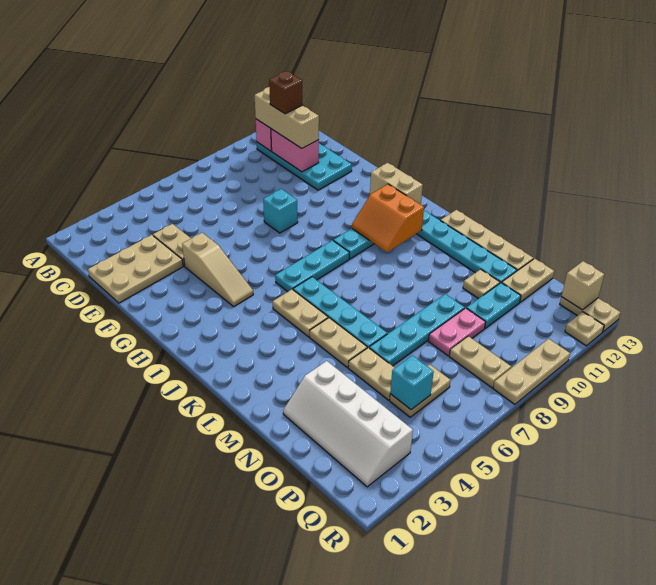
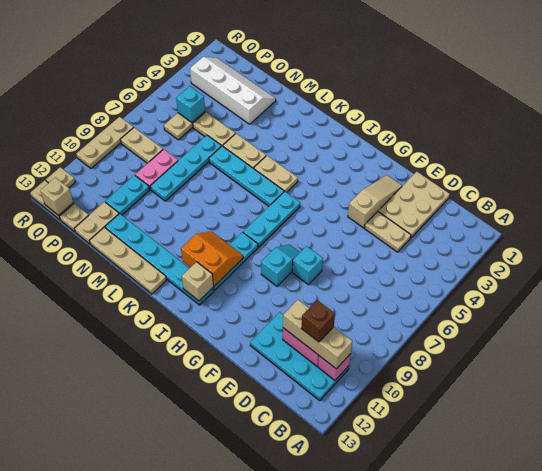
tan slope F4:H4 level 1 top F -> tan slope F2:F4 level 1 top 4
none -> cyan slope G8:G9 level 1 top 9
tan brick H12:I12 level 2 -> tan brick I12 level 2
tan plate N11 level 1 -> tan plate P13 level 1

